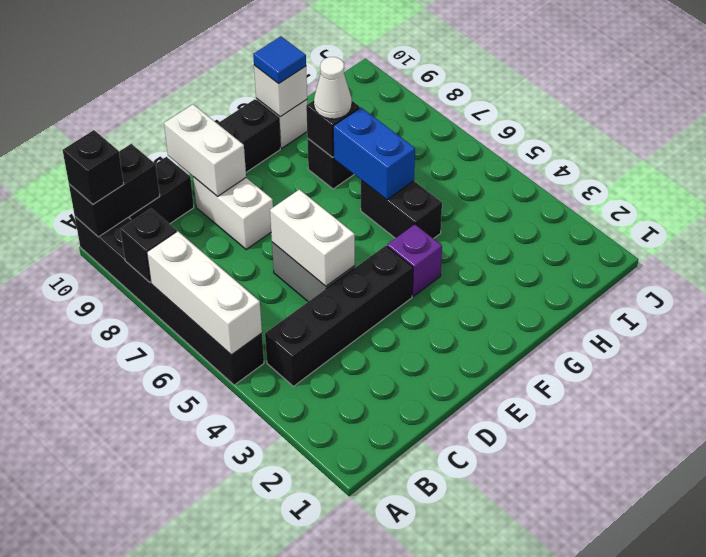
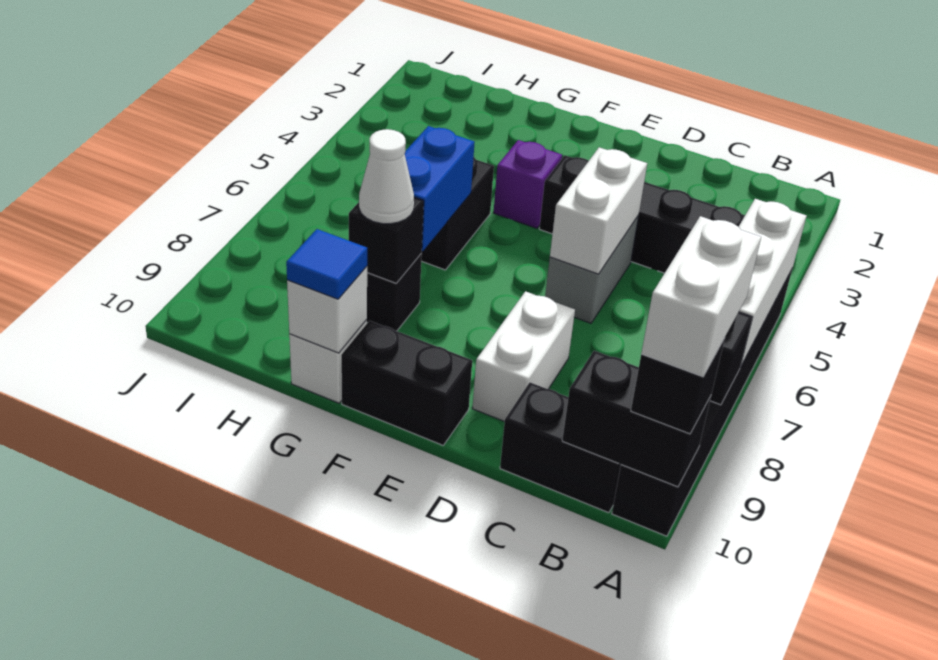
white brick D9:D10 level 2 -> white brick A9:A10 level 4

